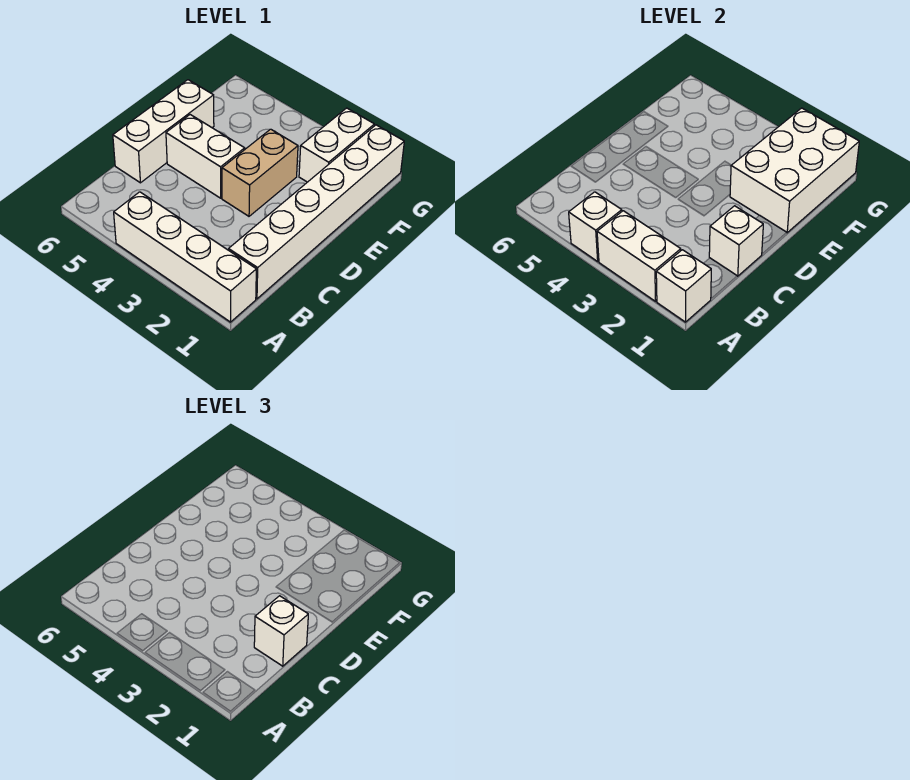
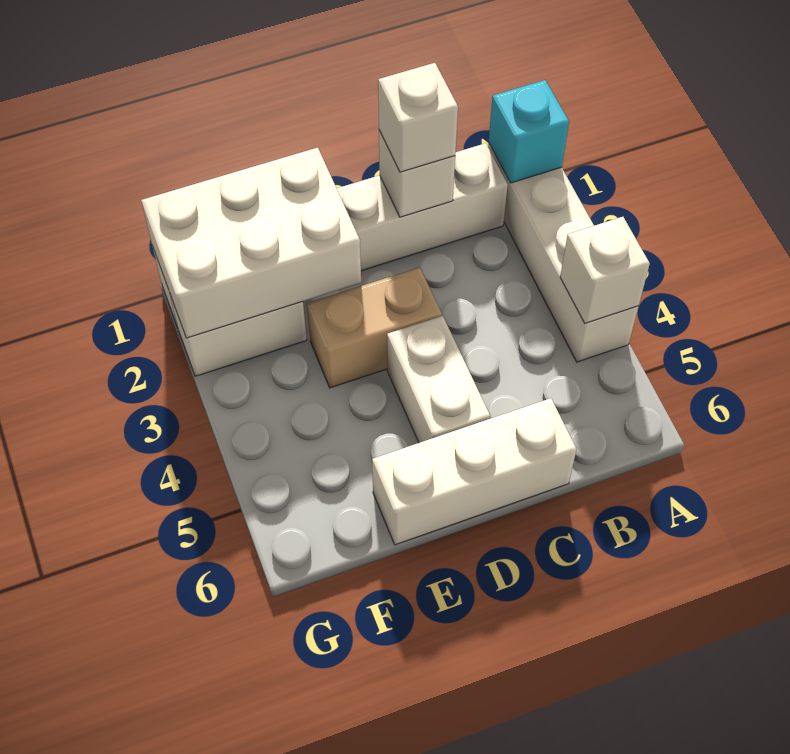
white brick A1 level 2 -> cyan brick A1 level 2
white brick A2:A3 level 2 -> none

